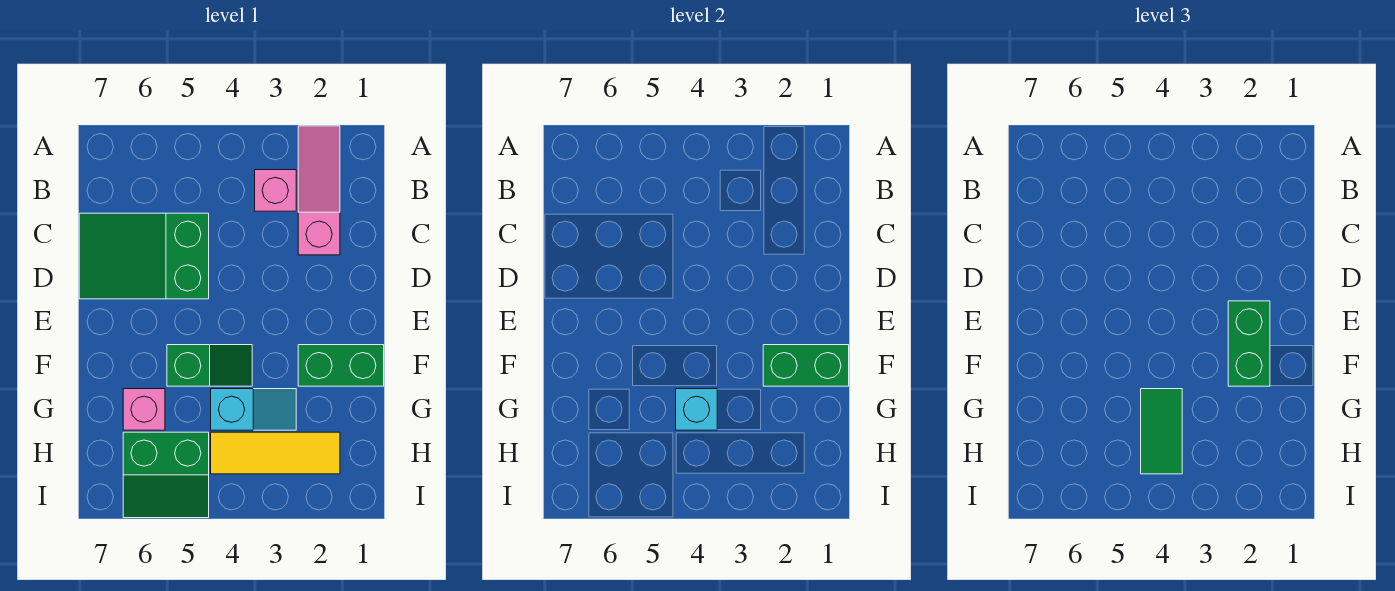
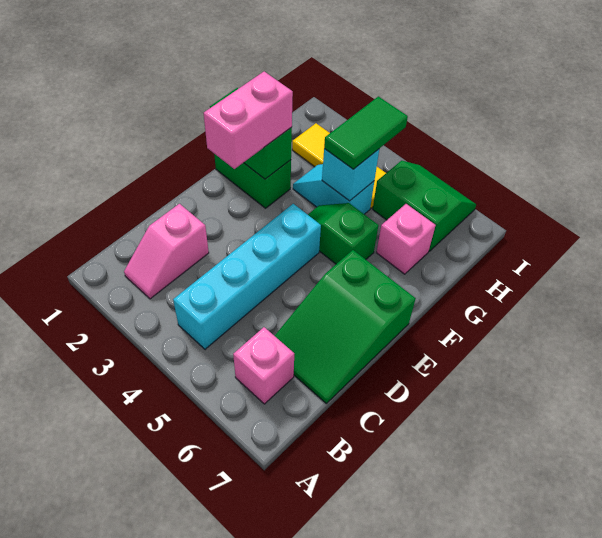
pink slope A2:C2 level 1 top C -> pink slope B2:C2 level 1 top C
pink brick B3 level 1 -> pink brick B6 level 1
none -> cyan brick B4:E4 level 1
green slope C5:D7 level 1 top 5 -> green slope C6:E7 level 1 top E
green brick E2:F2 level 3 -> pink brick E2:F2 level 3

